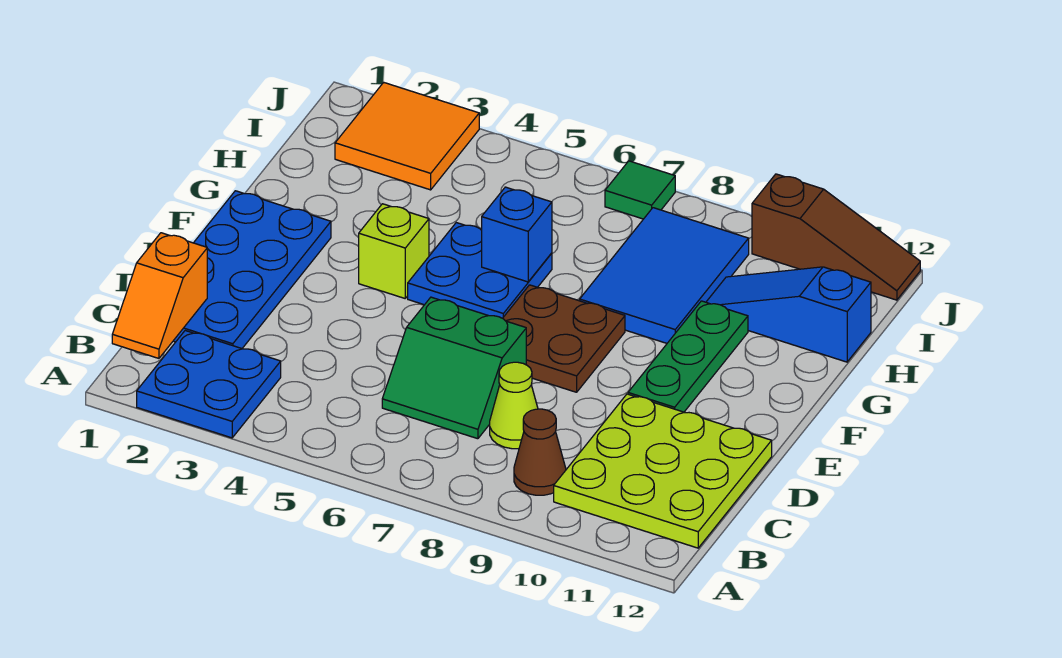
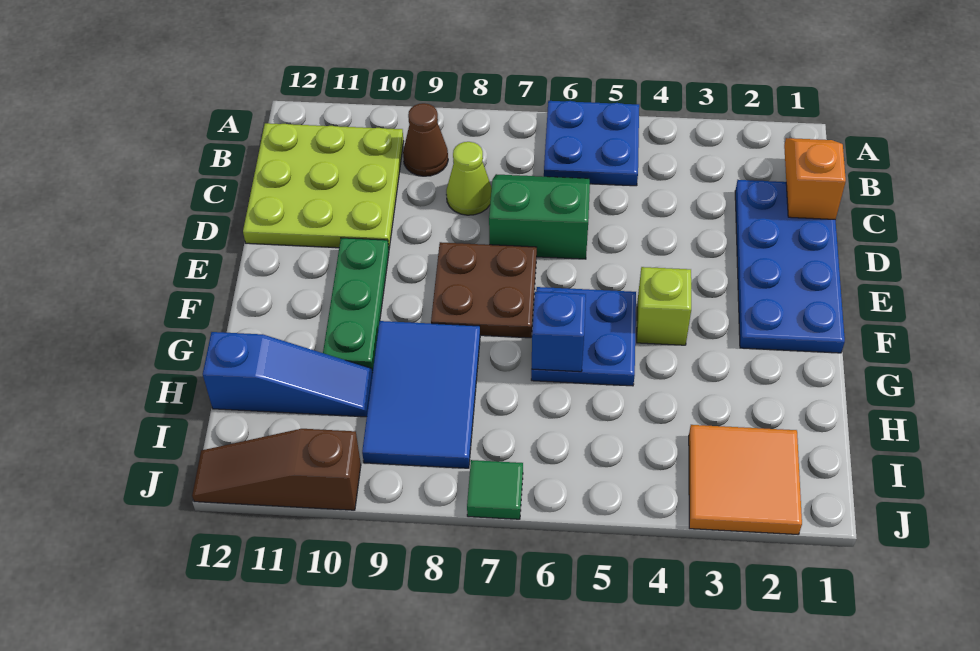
blue plate A2:B3 level 1 -> blue plate A5:B6 level 1

